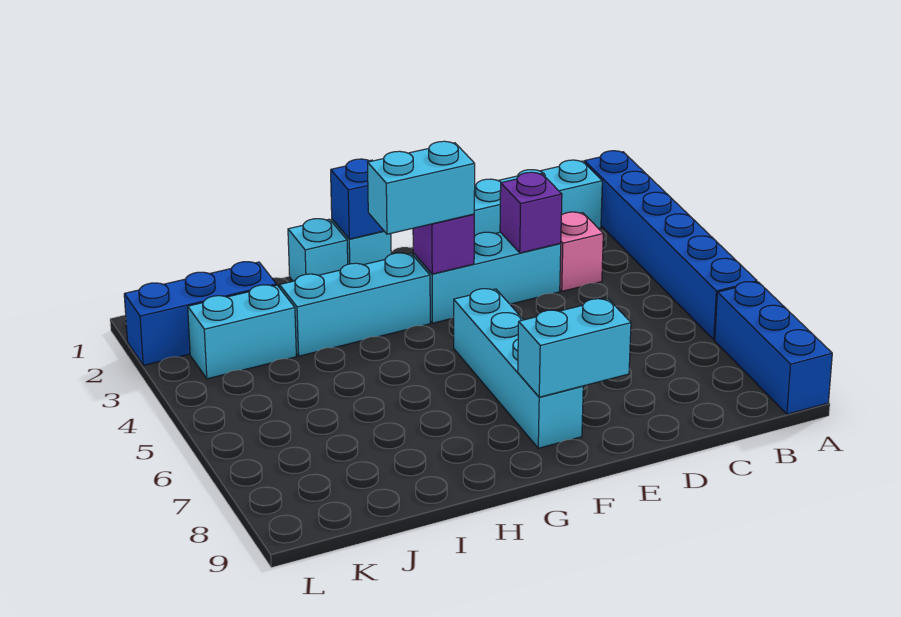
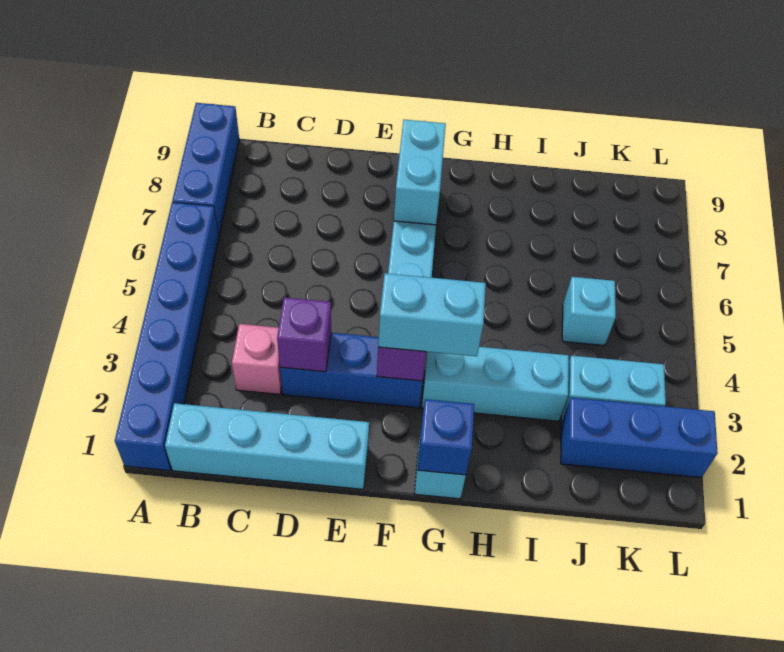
cyan brick D3:F3 level 1 -> blue brick D3:F3 level 1
cyan brick E8:F8 level 2 -> cyan brick F7:F8 level 2
cyan brick H1 level 1 -> cyan brick J5 level 1

